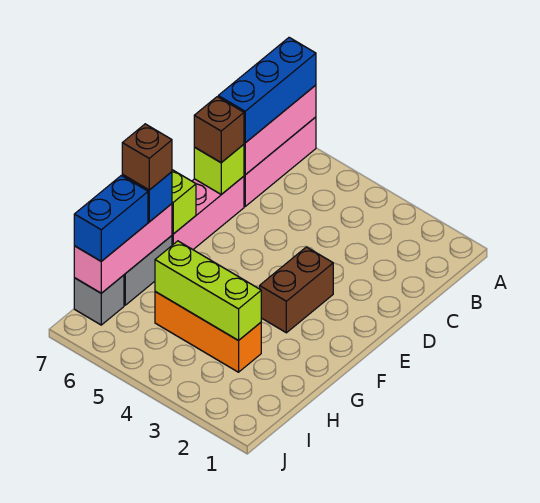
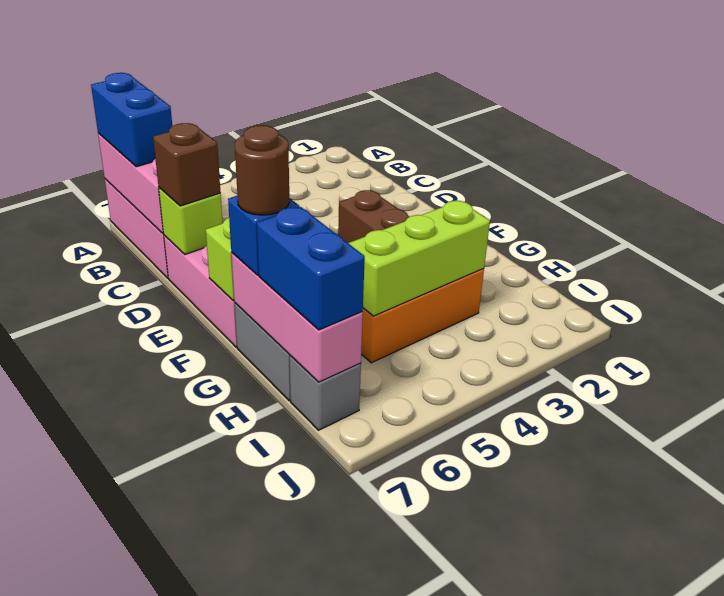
blue brick A7:C7 level 3 -> blue brick A7:B7 level 3
brown brick G7 level 4 -> brown round brick G7 level 4

